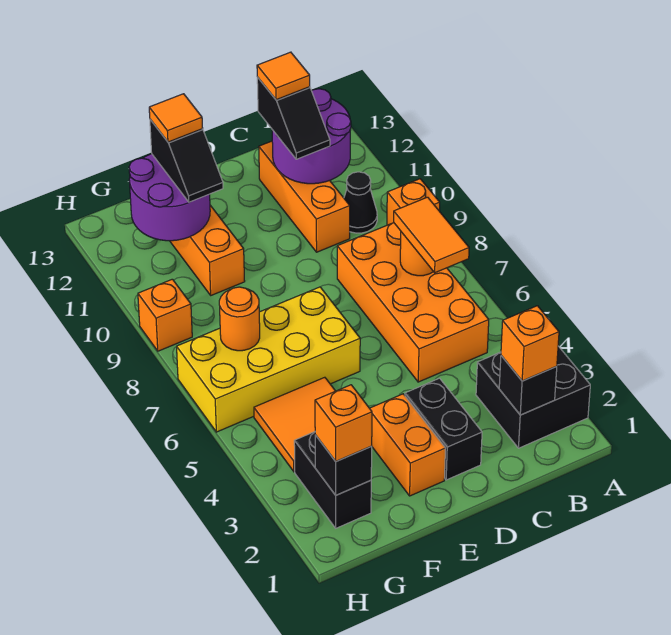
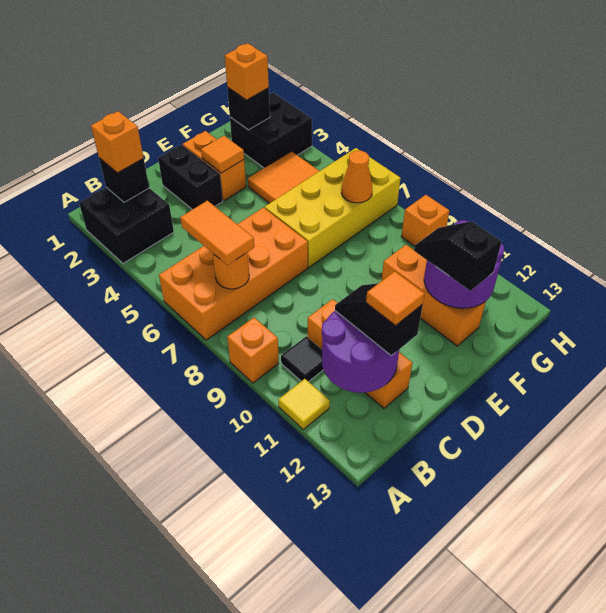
none -> yellow tile A11 level 1
orange brick B5:C8 level 1 -> orange brick A6:D7 level 1
black cone B10 level 1 -> black tile B10 level 1
orange tile F12 level 4 -> orange tile E3 level 2
black brick G2:G3 level 1 -> black brick G2:H3 level 1
orange round brick G7 level 2 -> orange cone G7 level 2

